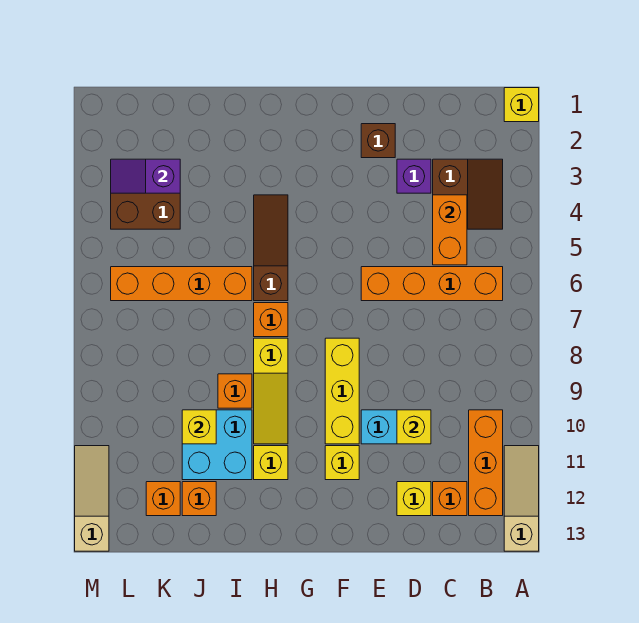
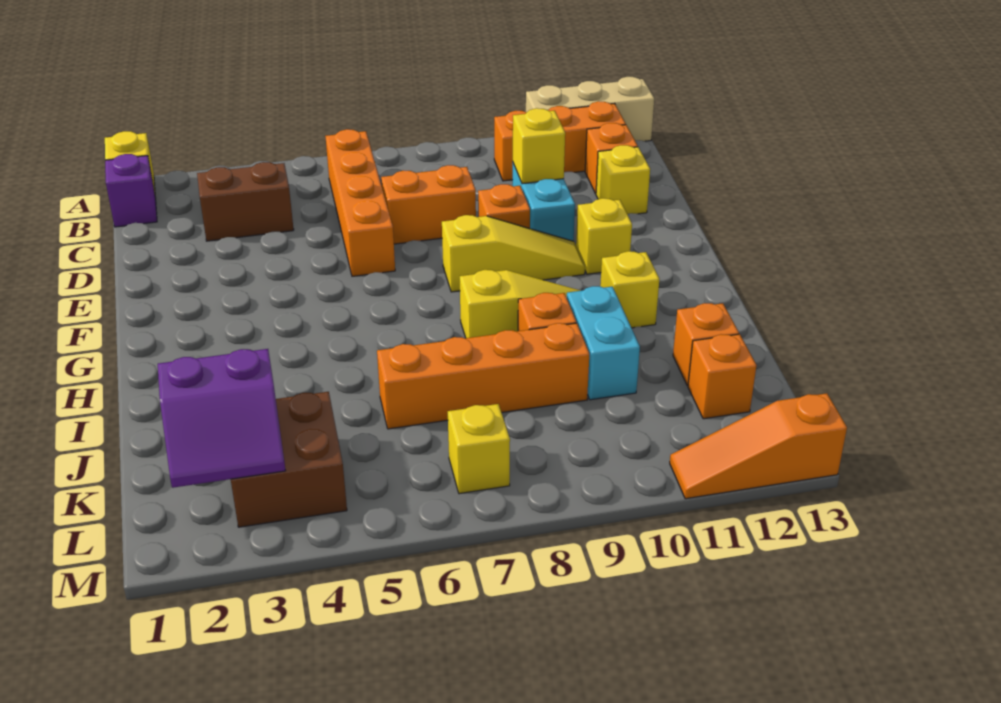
tan slope A11:A13 level 1 top 13 -> tan brick A11:A13 level 1
orange brick C4:C5 level 2 -> orange brick D7:D8 level 1
purple brick D3 level 1 -> purple brick B1 level 1
brown brick E2 level 1 -> none
yellow brick F8:F10 level 1 -> yellow slope F8:F10 level 1 top 8
brown slope H4:H6 level 1 top 6 -> none
orange brick H7 level 1 -> orange brick E9 level 1
orange brick I6:L6 level 1 -> orange brick J6:J9 level 1
cyan brick I10:J11 level 1 -> cyan brick I10:J10 level 1
yellow brick J10 level 2 -> yellow brick L7 level 1
purple slope K3:L3 level 2 top K -> purple slope K2:L3 level 2 top K
tan slope M11:M13 level 1 top 13 -> orange slope M11:M13 level 1 top 13

